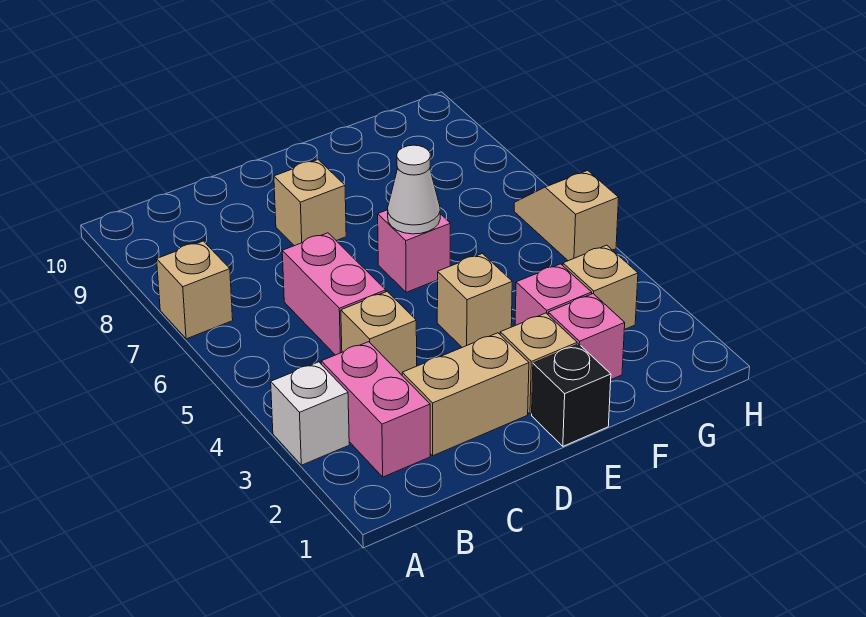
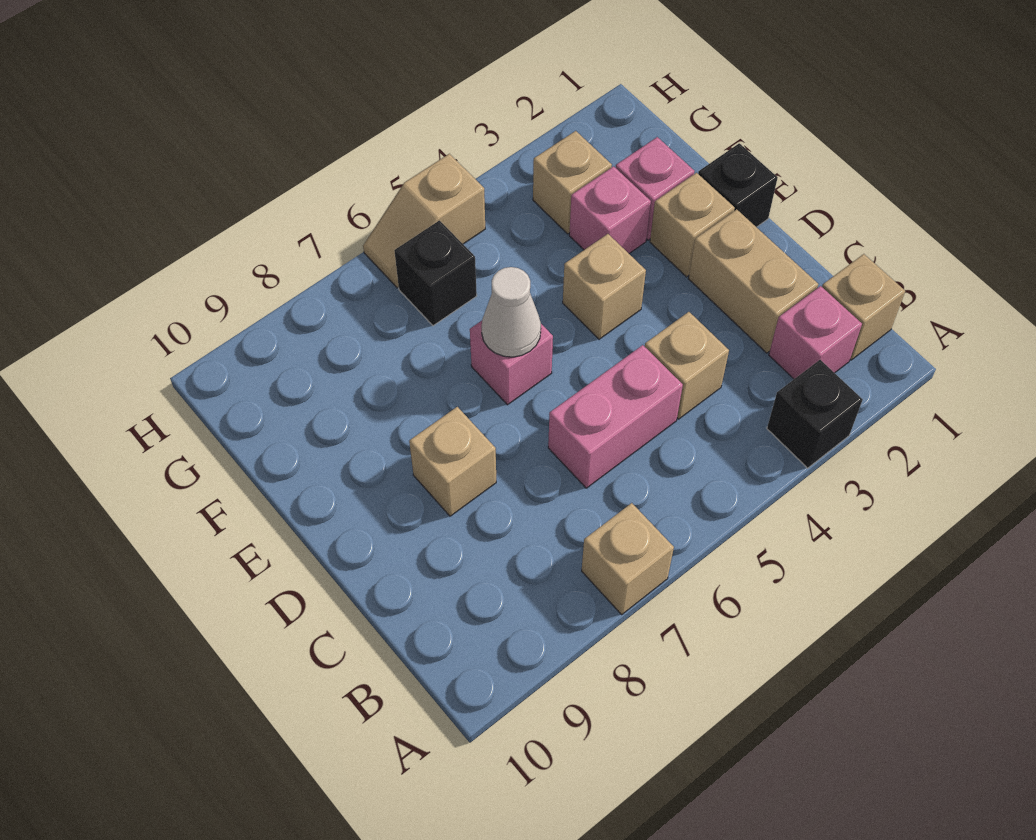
white brick A3 level 1 -> black brick A3 level 1
none -> tan brick B1 level 1
pink brick B2:B3 level 1 -> pink brick B2 level 1
none -> black brick G6 level 1

